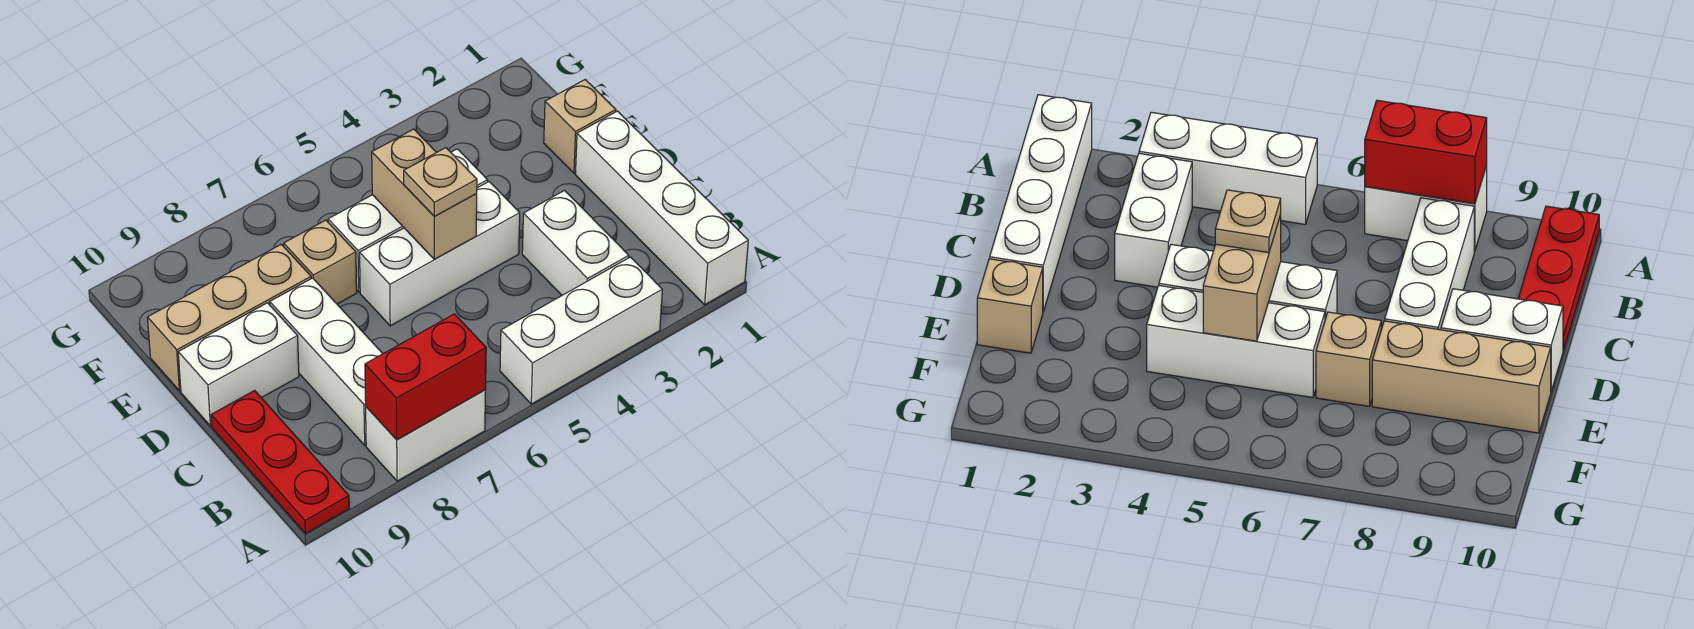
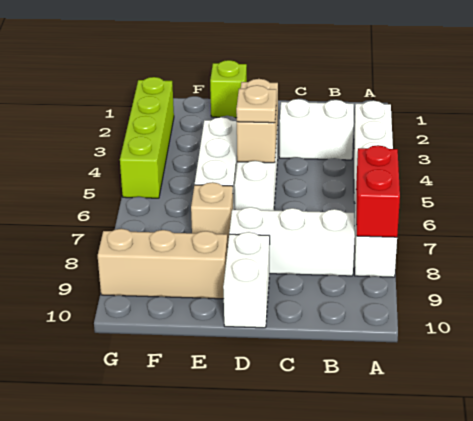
white brick A1:D1 level 1 -> none
red plate A10:C10 level 1 -> none
tan brick D5:E5 level 2 -> tan brick D4:D5 level 2
tan brick E1 level 1 -> lime brick E1 level 1
tan brick E8:E10 level 1 -> tan brick E9:G9 level 1
none -> lime brick G2:G5 level 1

